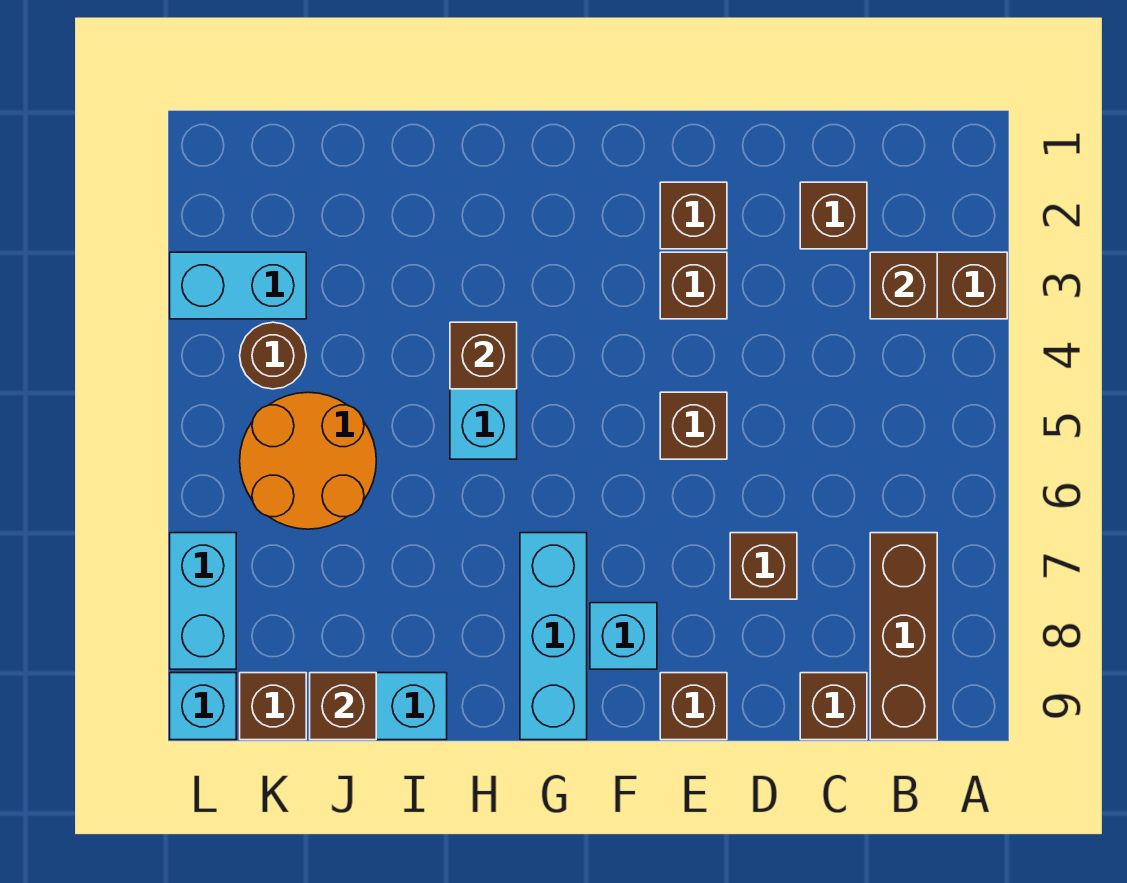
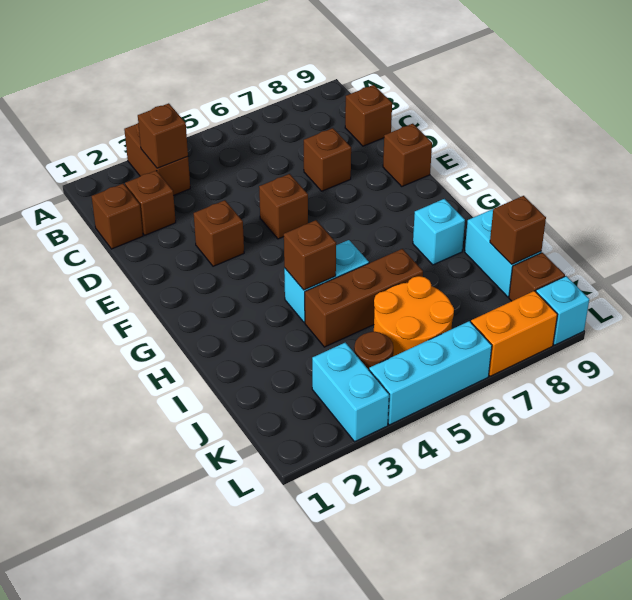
brown brick B7:B9 level 1 -> brown brick I4:I6 level 1
brown brick E2 level 1 -> brown brick C1 level 1
cyan brick F8 level 1 -> cyan brick H8 level 1
cyan brick G7:G9 level 1 -> cyan brick L4:L6 level 1
cyan brick L7:L8 level 1 -> orange brick L7:L8 level 1

